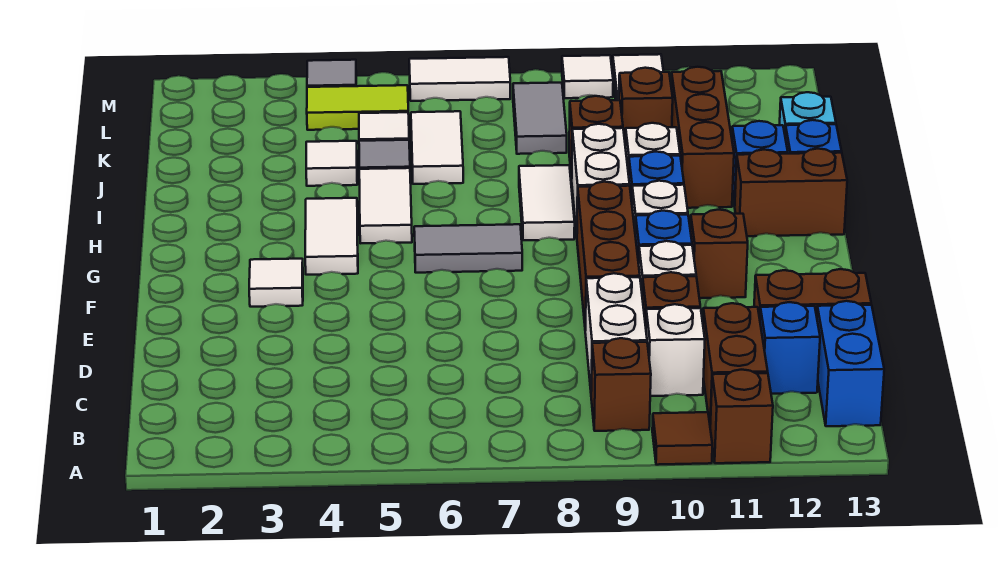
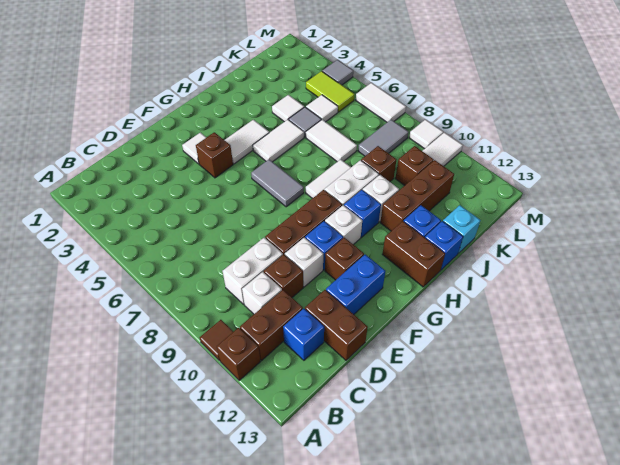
brown brick B9 level 1 -> brown brick F4 level 1
blue brick B13:C13 level 1 -> blue brick E12:F12 level 1
white tile J6:K6 level 1 -> white tile J6:J7 level 1

